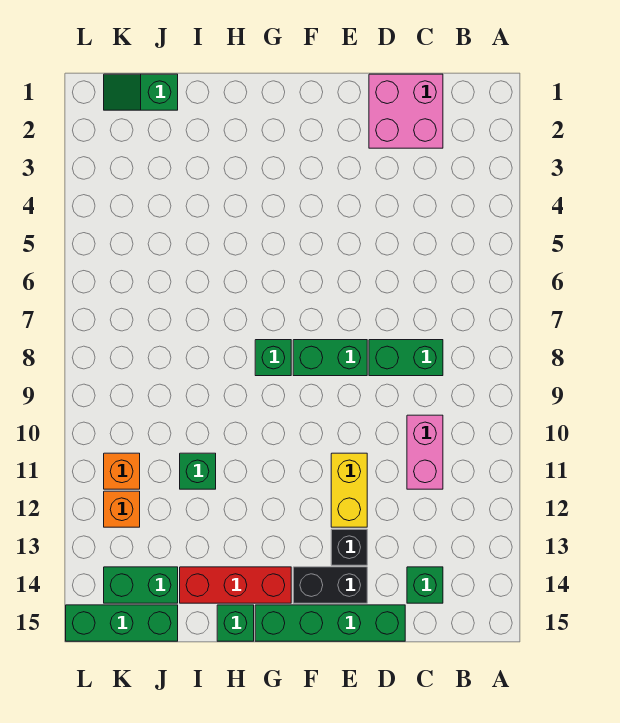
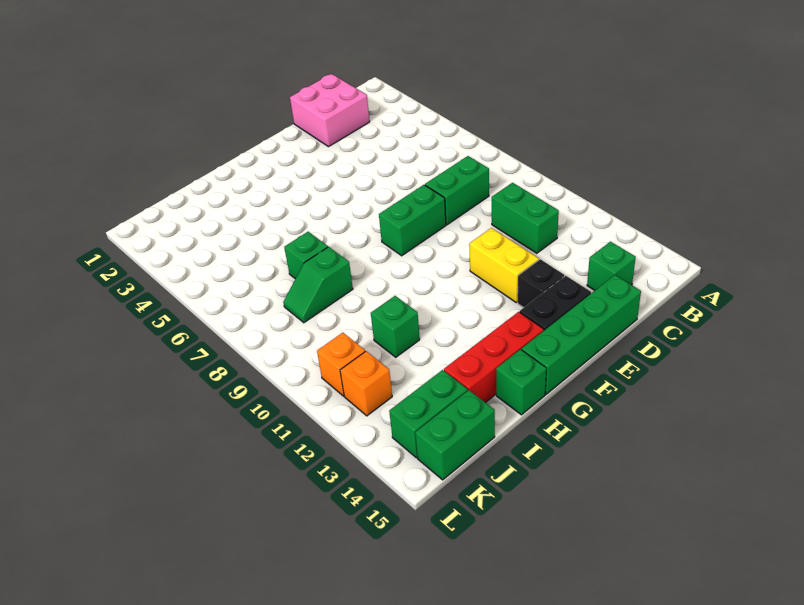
pink brick C10:C11 level 1 -> green brick C10:C11 level 1
green brick G8 level 1 -> green brick I7 level 1
green slope J1:K1 level 1 top J -> green slope I8:J8 level 1 top I
green brick J15:L15 level 1 -> green brick J15:K15 level 1

